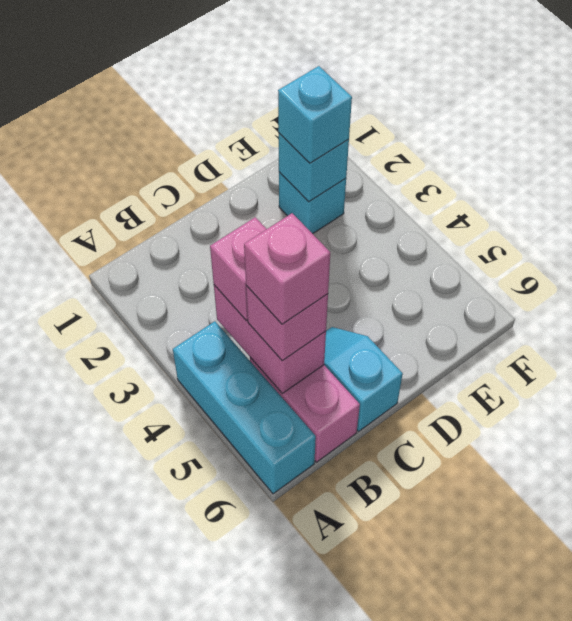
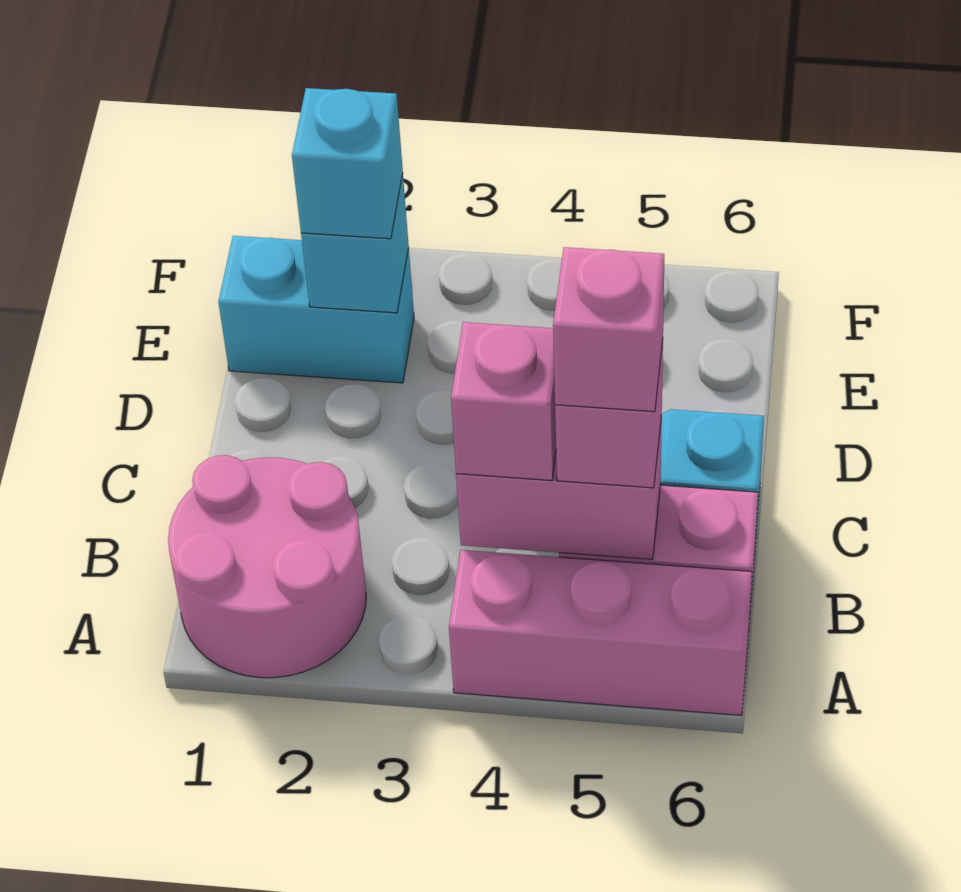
none -> pink round brick A1:B2 level 1
cyan brick A4:A6 level 1 -> pink brick A4:A6 level 1
cyan brick E2 level 1 -> cyan brick E1:E2 level 1

